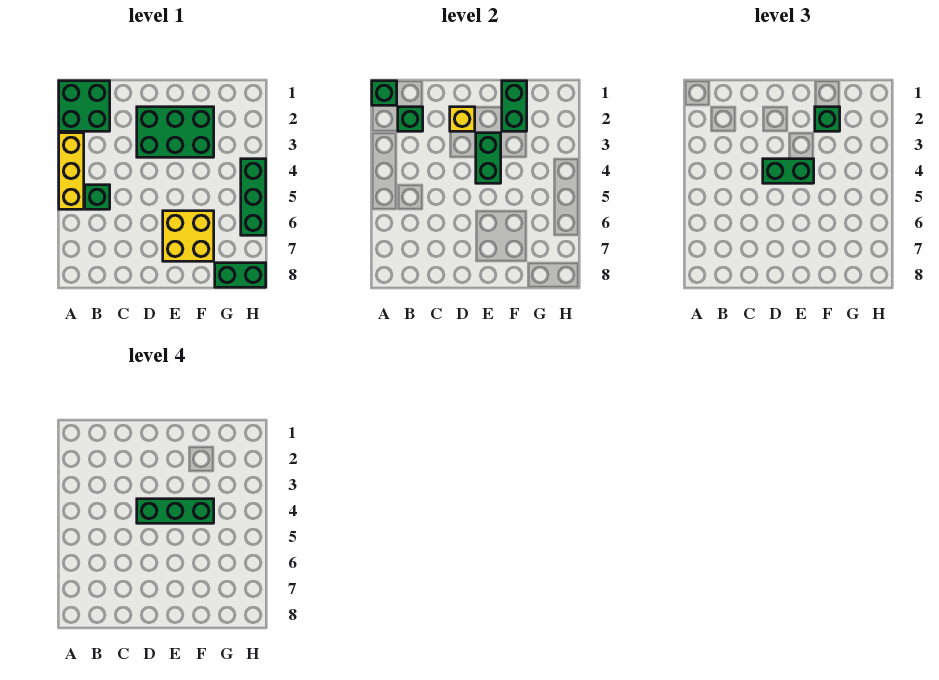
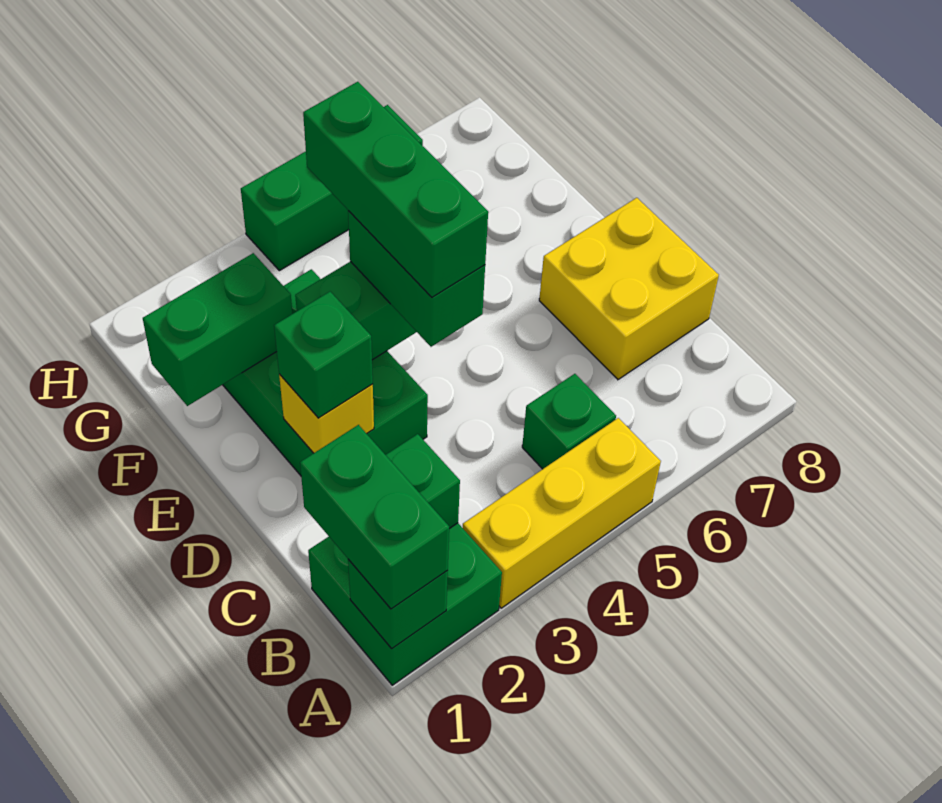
yellow brick E6:F7 level 1 -> yellow brick C7:D8 level 1
green brick F2 level 3 -> green brick D2 level 3
green brick G8:H8 level 1 -> green brick A1:B1 level 3

